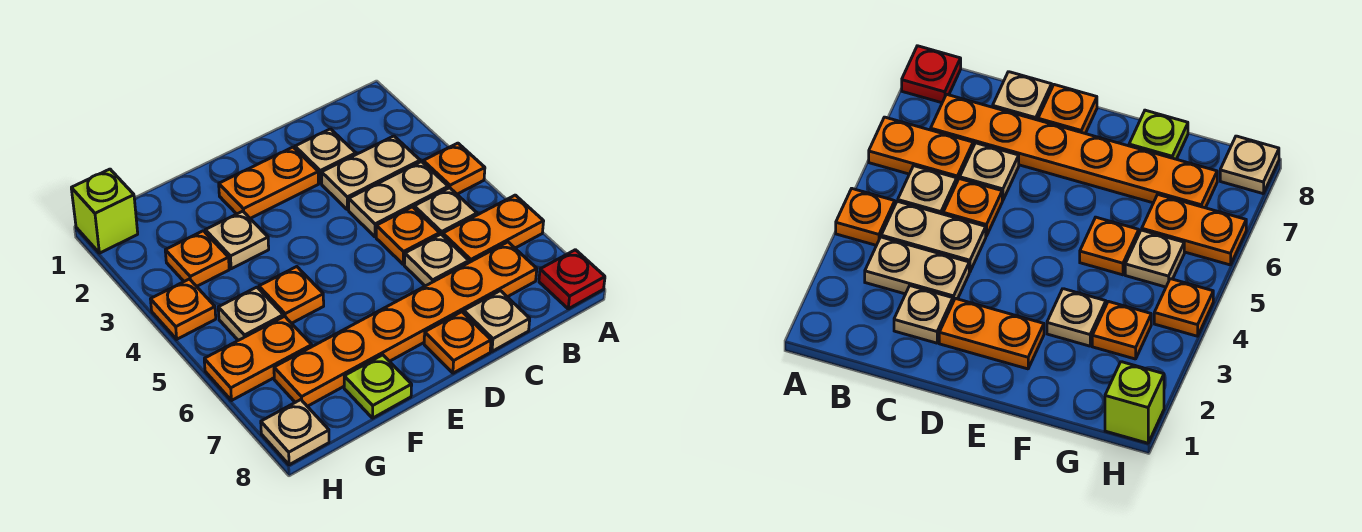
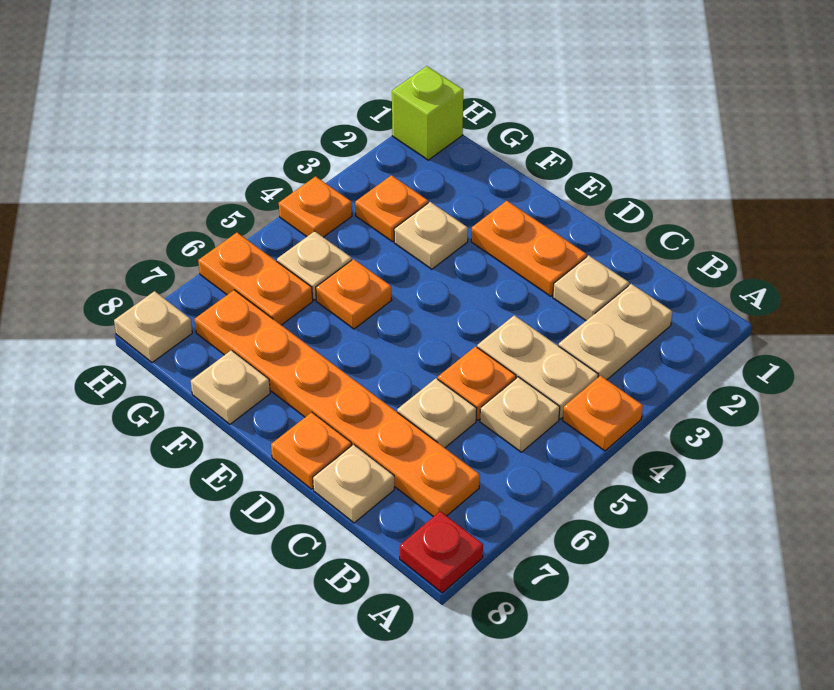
orange plate A6:B6 level 1 -> none
tan plate B3:C3 level 1 -> tan plate B2:B3 level 1
lime plate F8 level 1 -> tan plate F8 level 1

